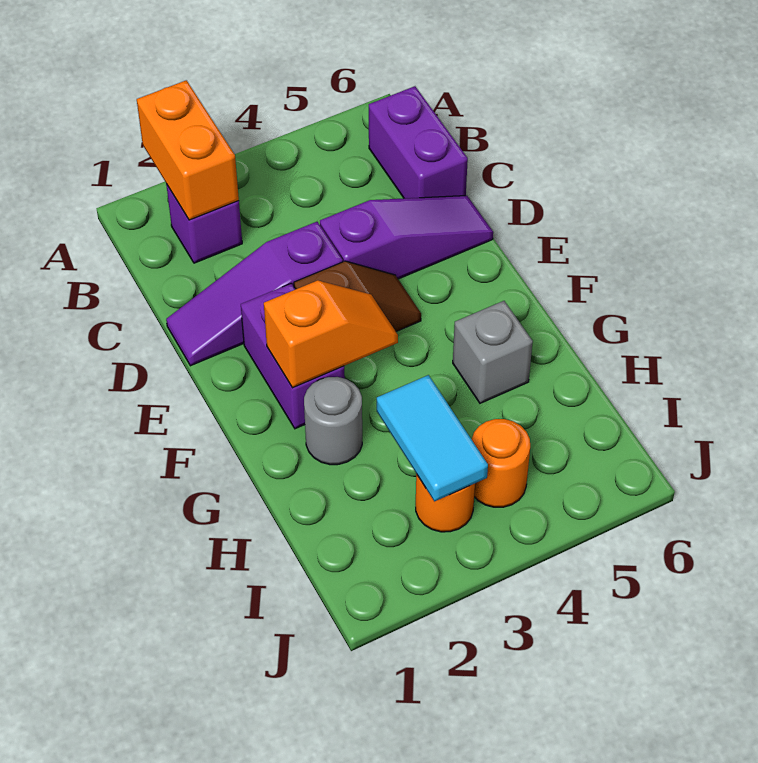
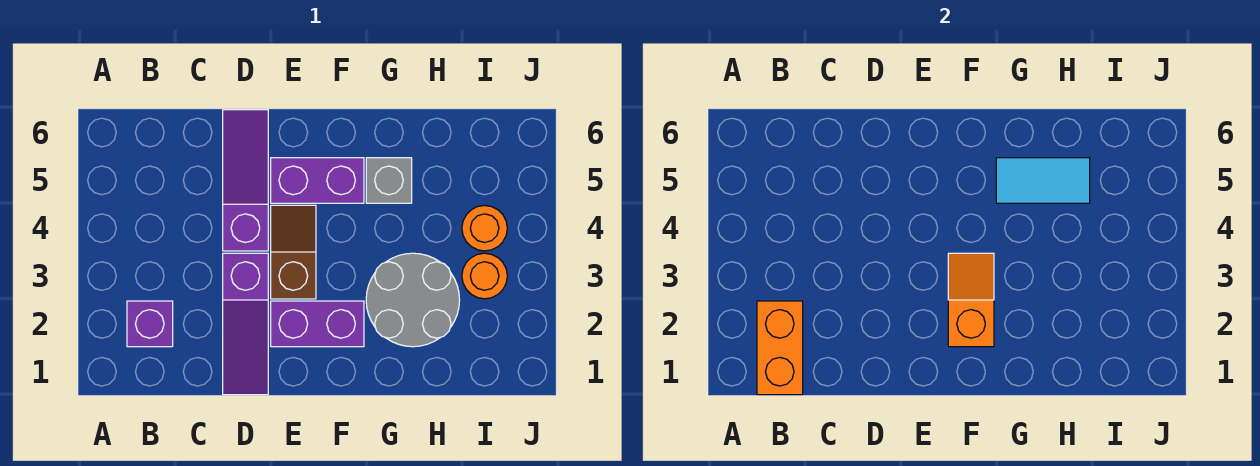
orange brick A2:B2 level 2 -> orange brick B1:B2 level 2
purple brick B6:C6 level 1 -> purple brick E5:F5 level 1
grey round brick G2 level 1 -> grey round brick G2:H3 level 1
cyan tile H3:I3 level 2 -> cyan tile G5:H5 level 2

